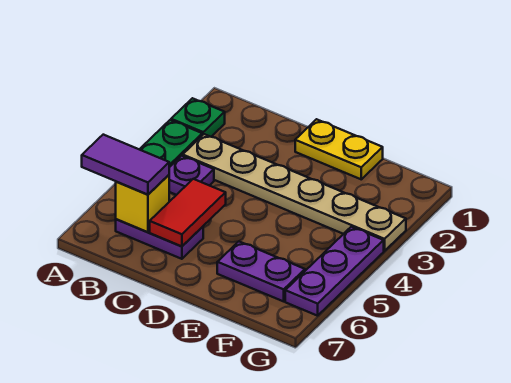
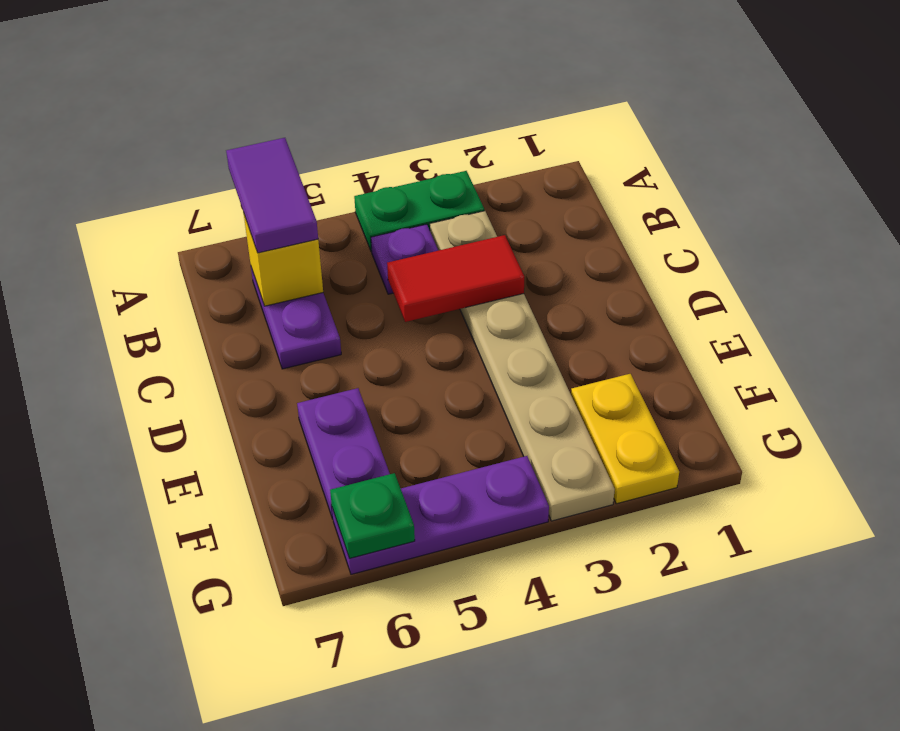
green plate A2 level 1 -> green plate G6 level 2
red tile C5:C6 level 2 -> red tile C3:C4 level 2
yellow plate D1:E1 level 1 -> yellow plate F2:G2 level 1

